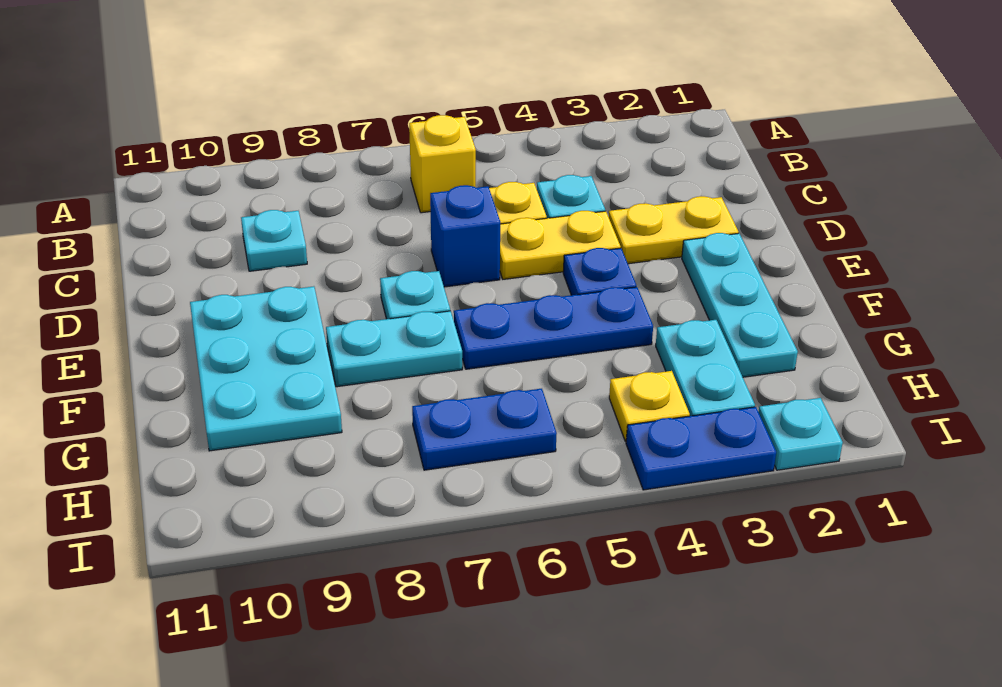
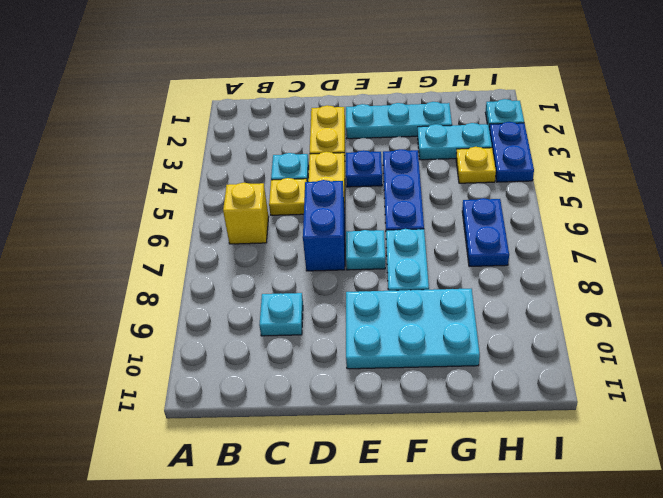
blue brick D6 level 1 -> blue brick D6:D7 level 1

